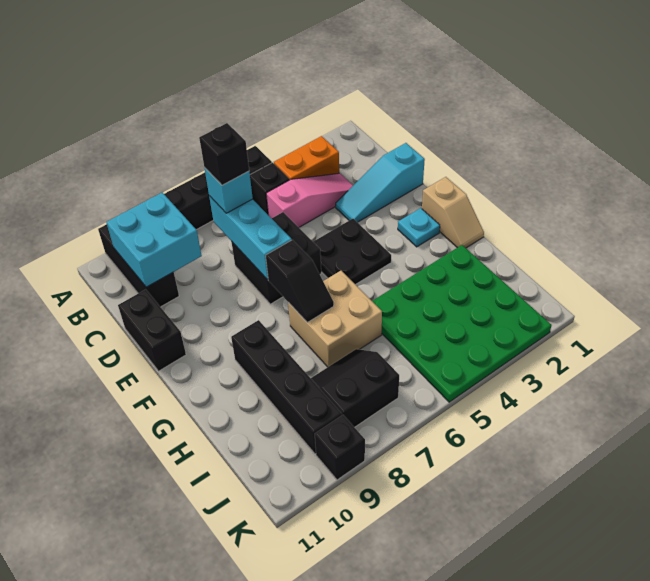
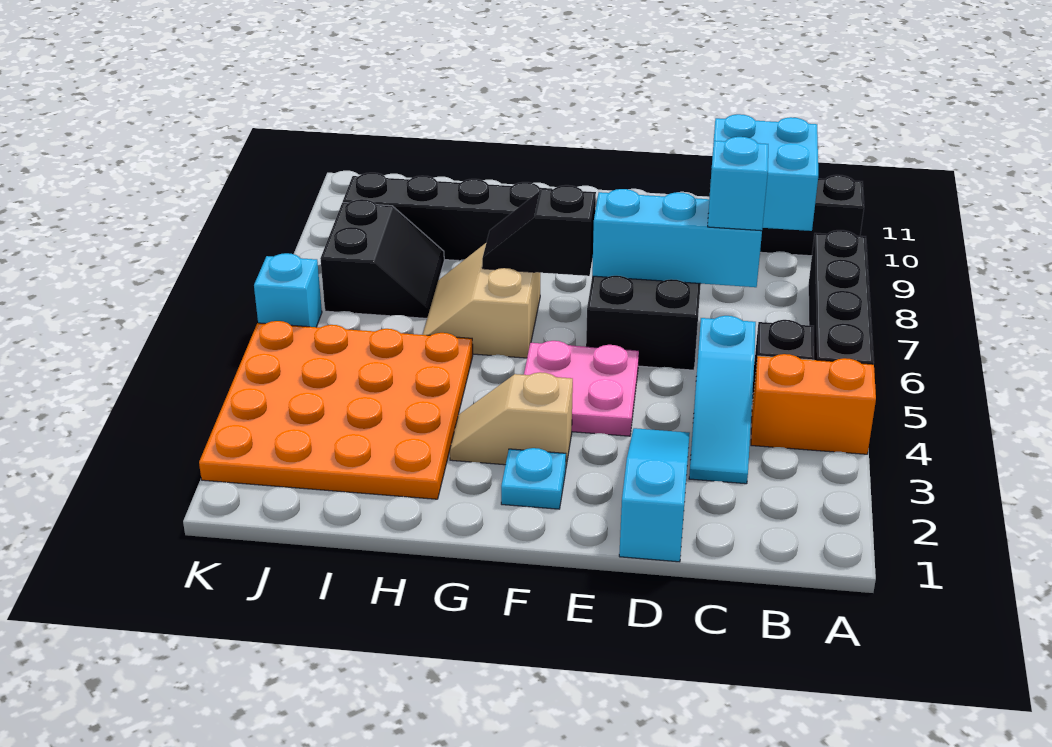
orange brick B3:B4 level 1 -> orange brick A4:B4 level 1
pink slope C3:C5 level 1 top 5 -> cyan slope C3:C5 level 1 top 5
black brick C7 level 4 -> none
black brick D11:E11 level 1 -> none
black plate E4:F5 level 1 -> pink plate E4:F5 level 1
tan slope F1:G1 level 1 top F -> tan slope F3:G3 level 1 top F
tan brick G6:H7 level 1 -> tan slope G6:H7 level 1 top G
green plate H2:K5 level 1 -> orange plate H2:K5 level 1
none -> cyan brick K6 level 1
black brick K9 level 1 -> none

